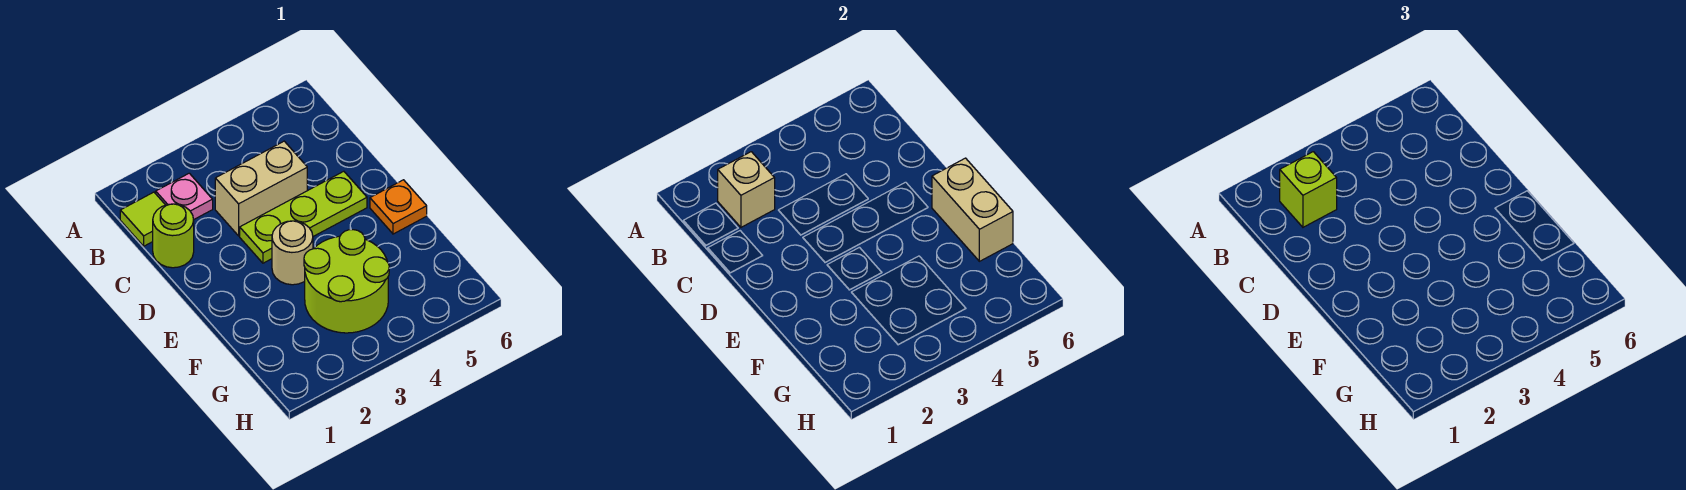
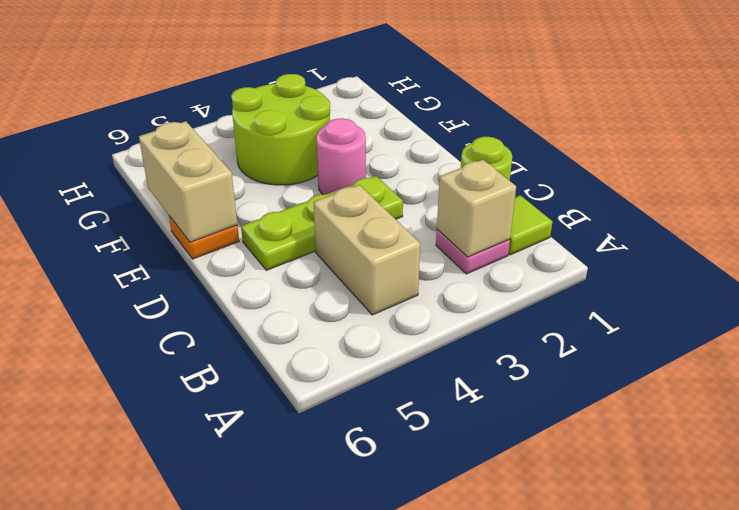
lime brick B2 level 3 -> none
tan brick C3:C4 level 1 -> tan brick B4:C4 level 1
tan round brick E3 level 1 -> pink round brick E3 level 1

